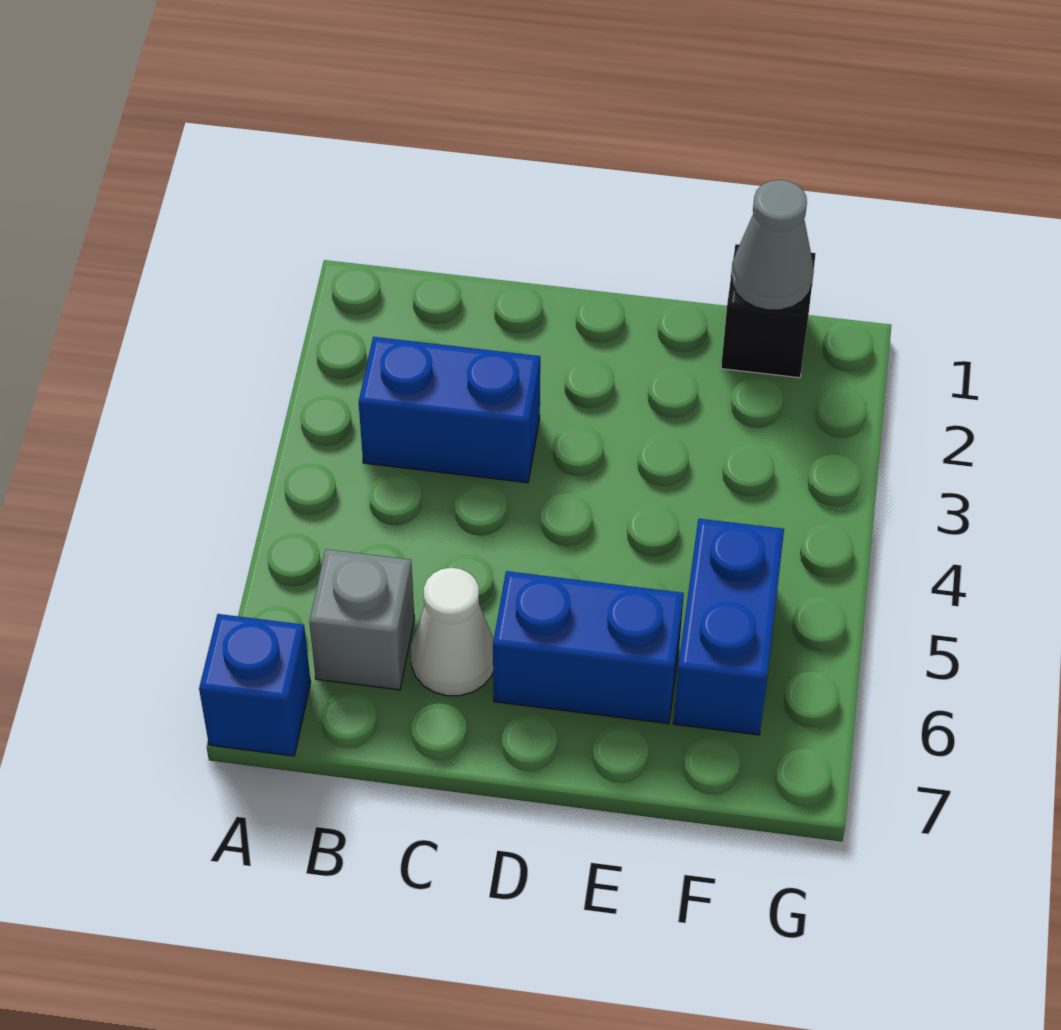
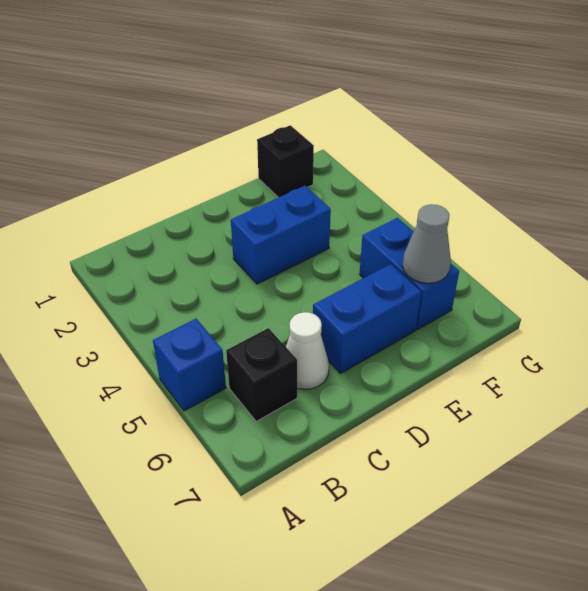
blue brick A7 level 1 -> blue brick A5 level 1
blue brick B3:C3 level 1 -> blue brick D3:E3 level 1
grey brick B6 level 1 -> black brick B6 level 1
grey cone F1 level 2 -> grey cone F6 level 2

